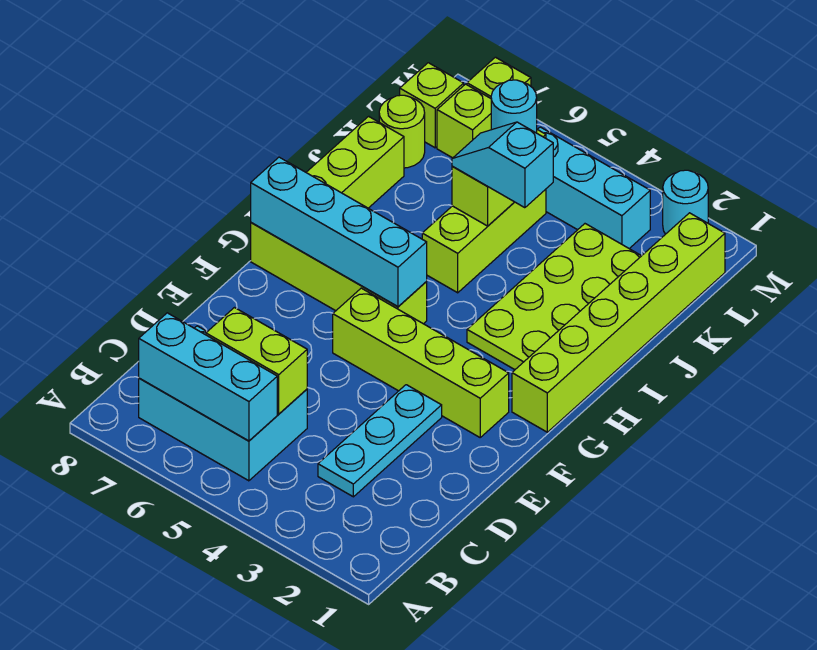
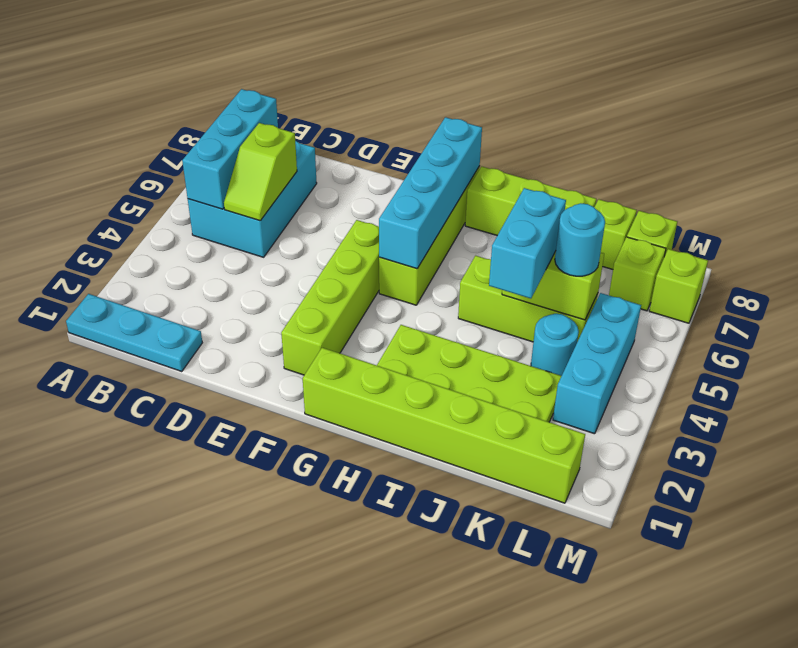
cyan plate C3:E3 level 1 -> cyan plate A1:C1 level 1
lime brick C5:C6 level 2 -> lime slope C5:C6 level 2 top 6
cyan slope J4:J5 level 3 top 4 -> cyan brick J4:J5 level 3
lime round brick K8 level 1 -> lime brick K8 level 1
cyan round brick M2 level 1 -> cyan round brick K4 level 1

